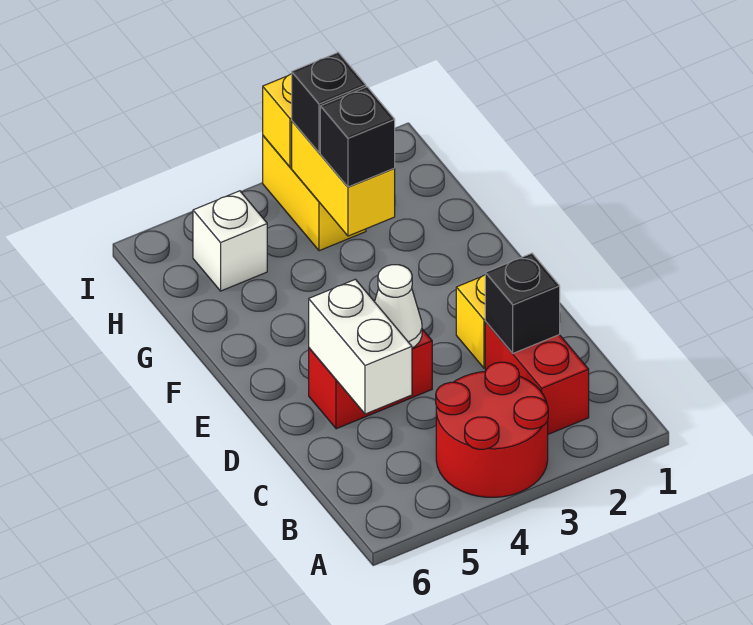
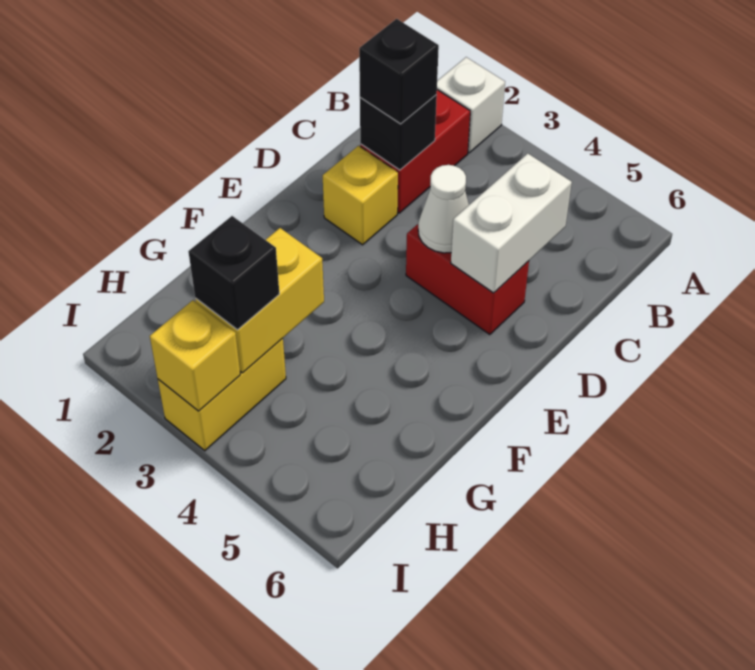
red round brick A3:B4 level 1 -> none
black brick G3 level 3 -> black brick C2 level 3
white brick H5 level 1 -> white brick A2 level 1

